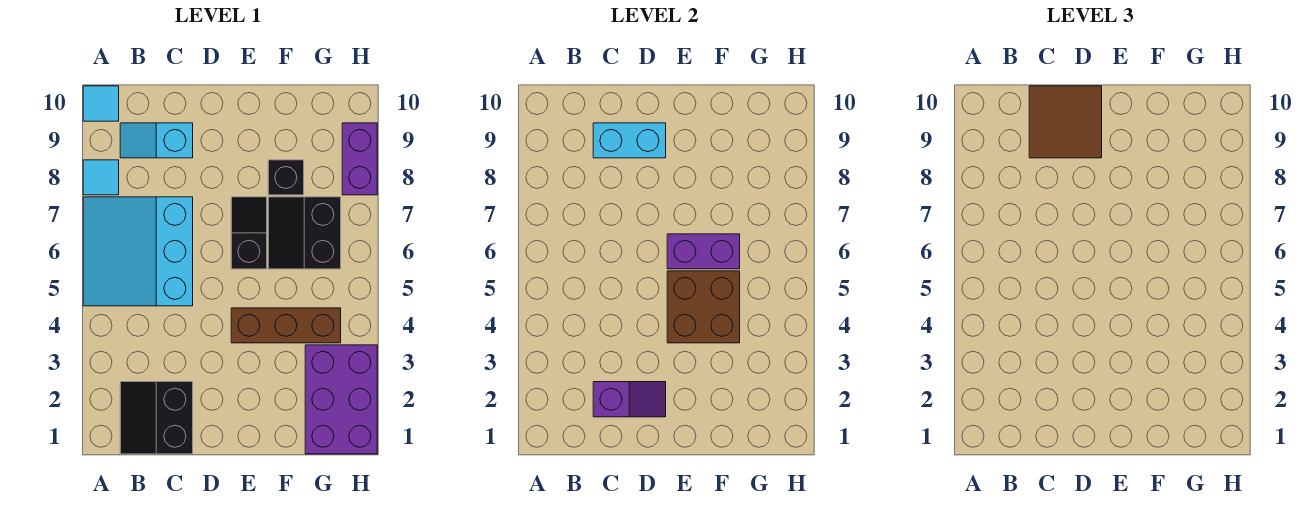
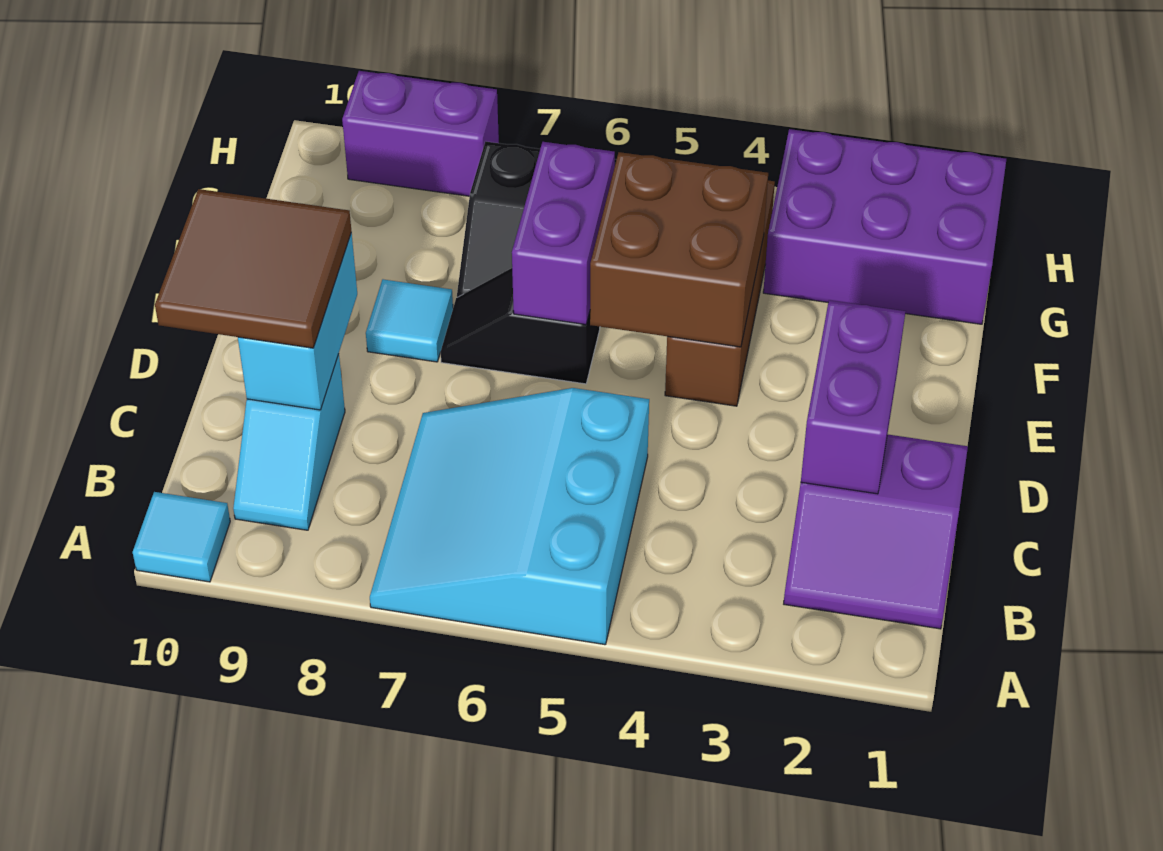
cyan slope A5:C7 level 1 top C -> cyan slope A5:C7 level 1 top 5
cyan tile A8 level 1 -> cyan tile E8 level 1
black slope B1:C2 level 1 top C -> purple slope B1:C2 level 1 top C
purple slope C2:D2 level 2 top C -> purple brick C2:D2 level 2
black brick F8 level 1 -> none

